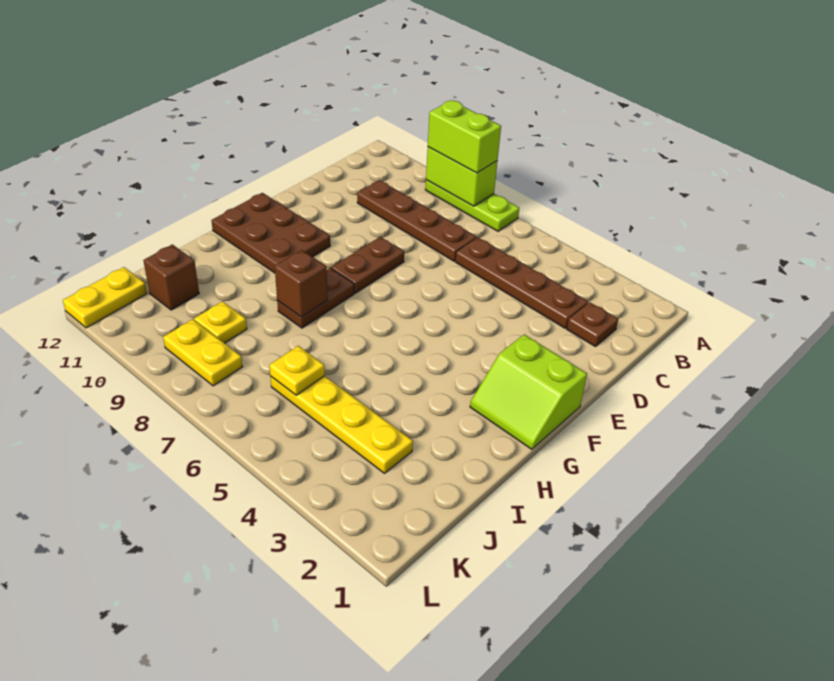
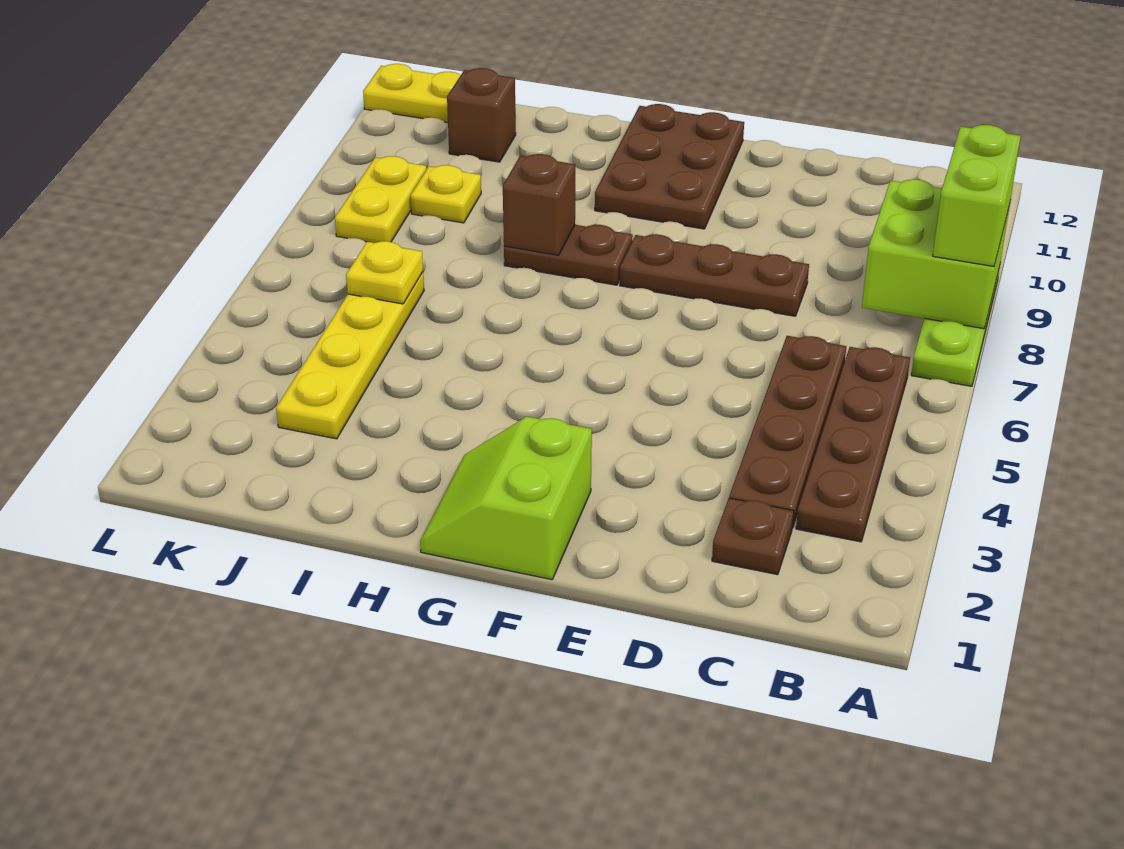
lime brick A8:A9 level 2 -> lime brick A8:B9 level 2
brown plate C7:C10 level 1 -> brown plate B3:B6 level 1
brown plate E8:F8 level 1 -> brown plate D8:F8 level 1

